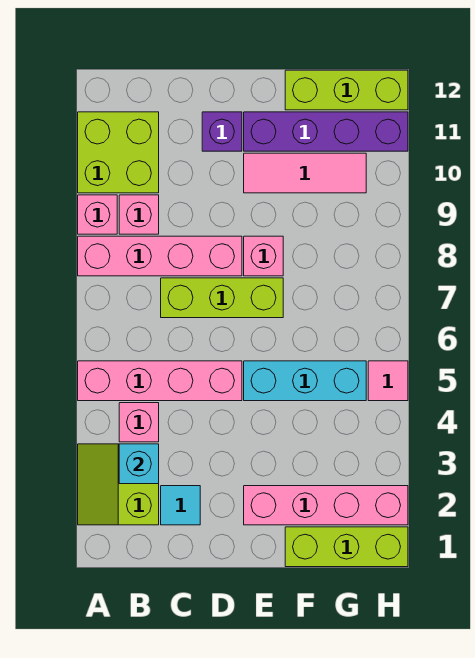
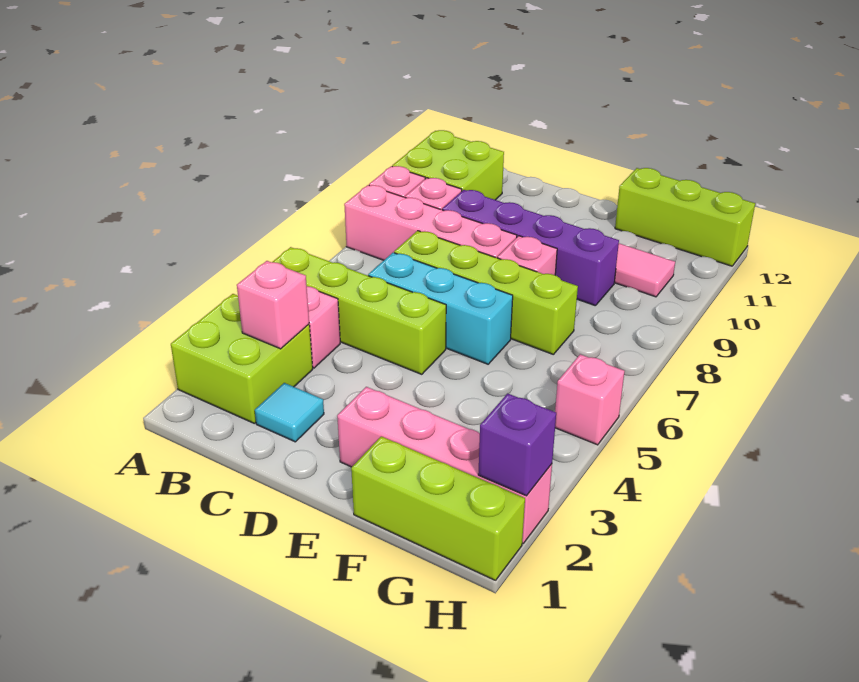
lime slope A2:B3 level 1 top B -> lime brick A2:B3 level 1
pink brick A5:D5 level 1 -> lime brick A5:D5 level 1
cyan brick B3 level 2 -> pink brick B3 level 2
lime brick C7:E7 level 1 -> lime brick C7:F7 level 1
purple brick D11 level 1 -> purple brick H2 level 2
cyan brick E5:G5 level 1 -> cyan brick C6:E6 level 1
purple brick E11:H11 level 1 -> purple brick C9:F9 level 1
pink tile H5 level 1 -> pink brick H5 level 1

